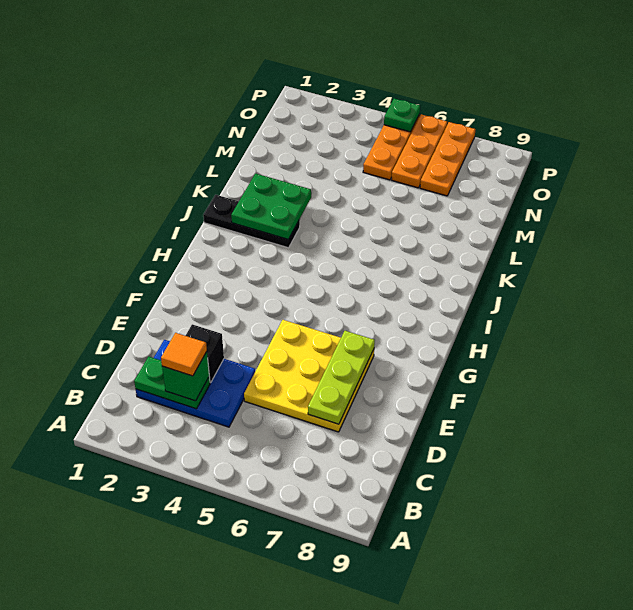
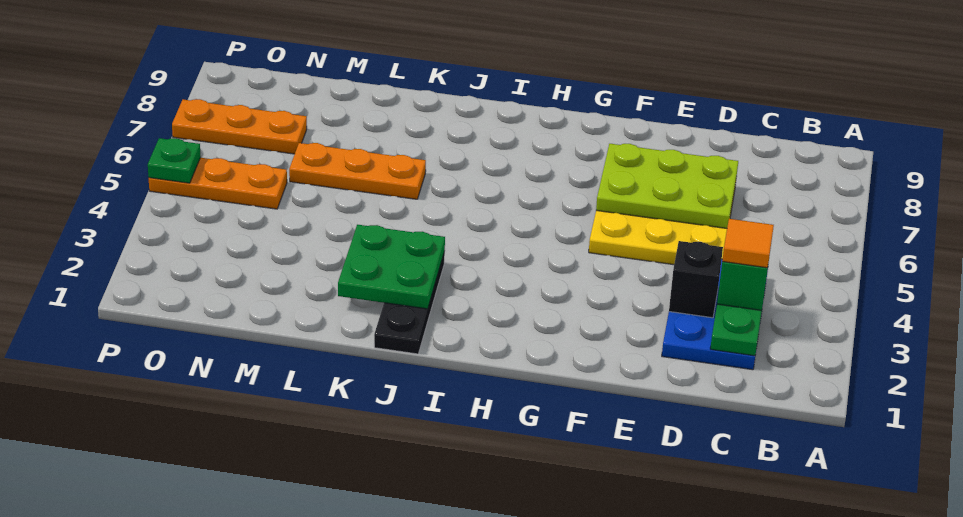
lime plate D7:F7 level 2 -> lime plate D6:F7 level 2
orange plate N6:P6 level 1 -> orange plate K6:M6 level 1

